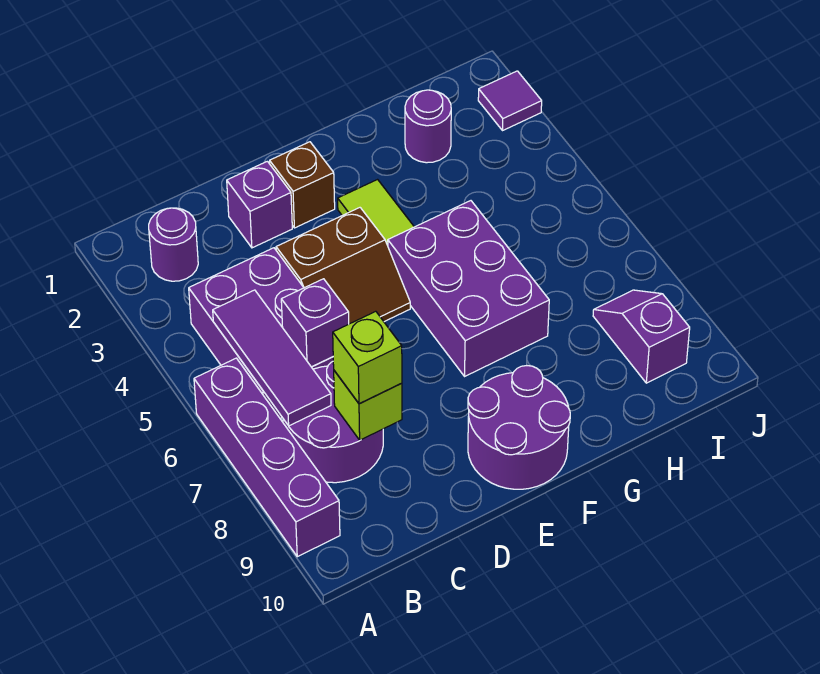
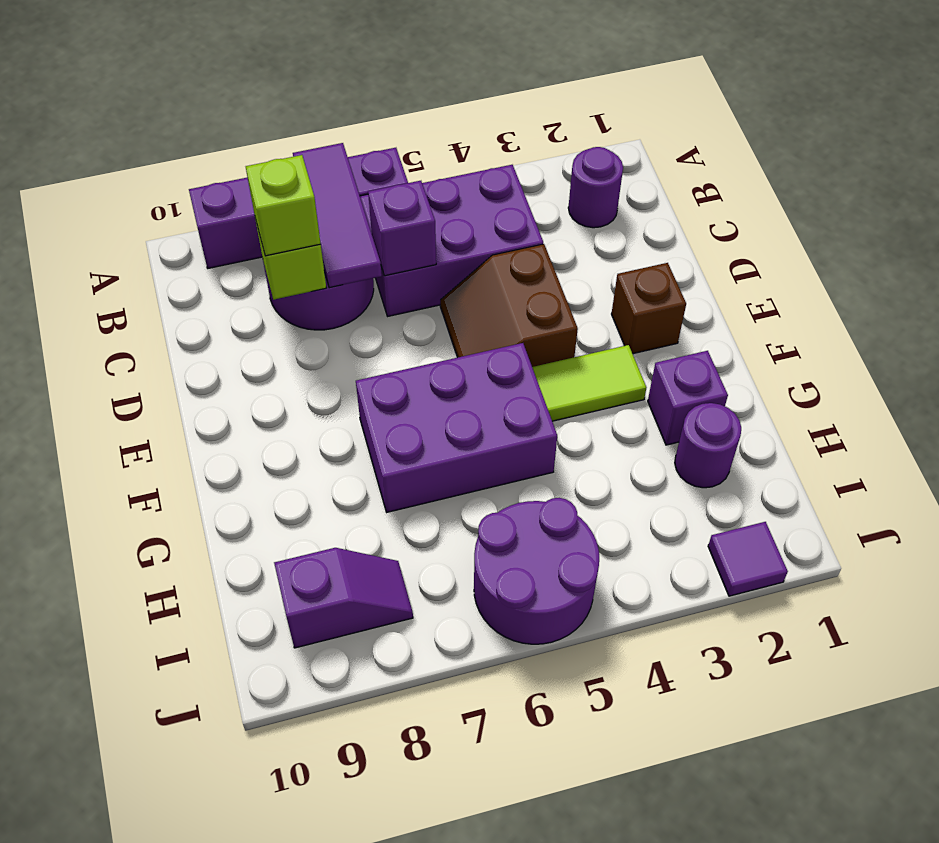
purple tile B5:B7 level 2 -> purple tile A7:C7 level 2
purple brick D2 level 1 -> purple brick G2 level 1
purple round brick E9:F10 level 1 -> purple round brick I5:J6 level 1

